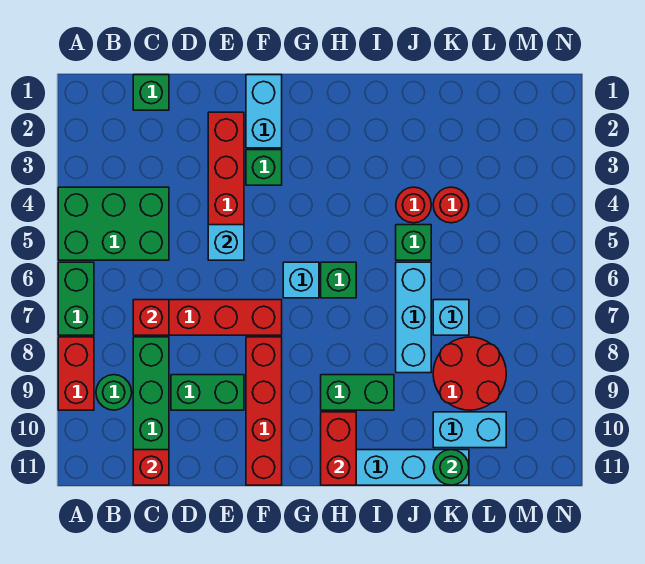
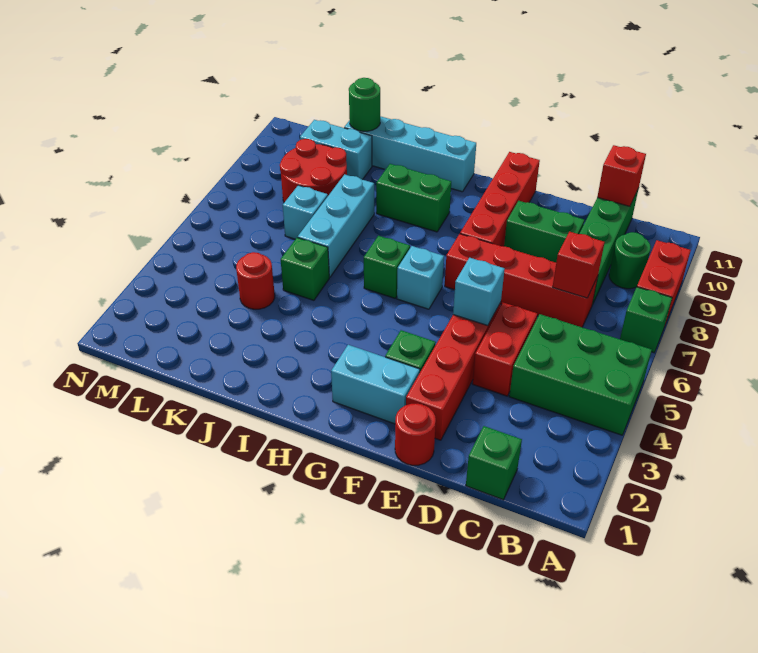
green brick A6:A7 level 1 -> green brick A7 level 1
cyan brick F1:F2 level 1 -> cyan brick F2:G2 level 1
red brick H10:H11 level 2 -> red brick D4:D5 level 1
red round brick J4 level 1 -> red round brick E1 level 1

